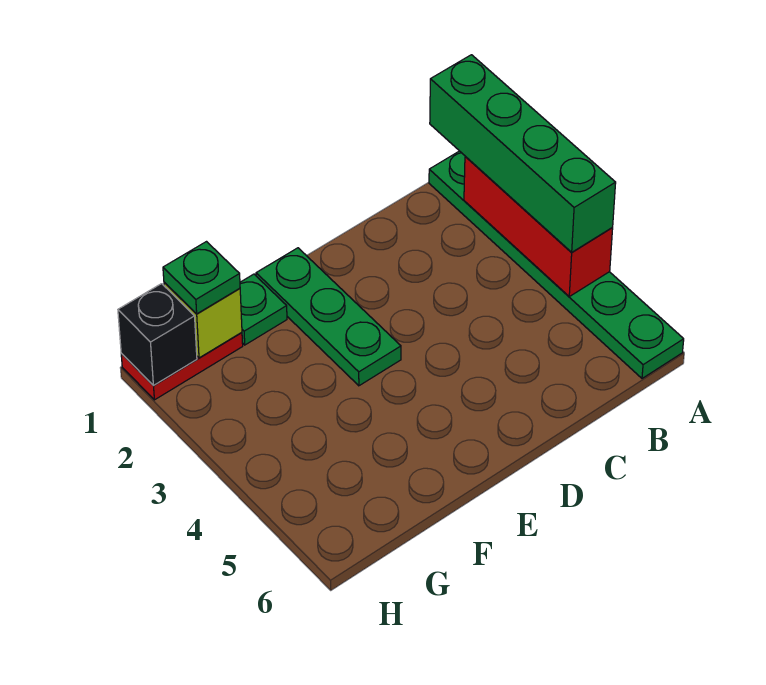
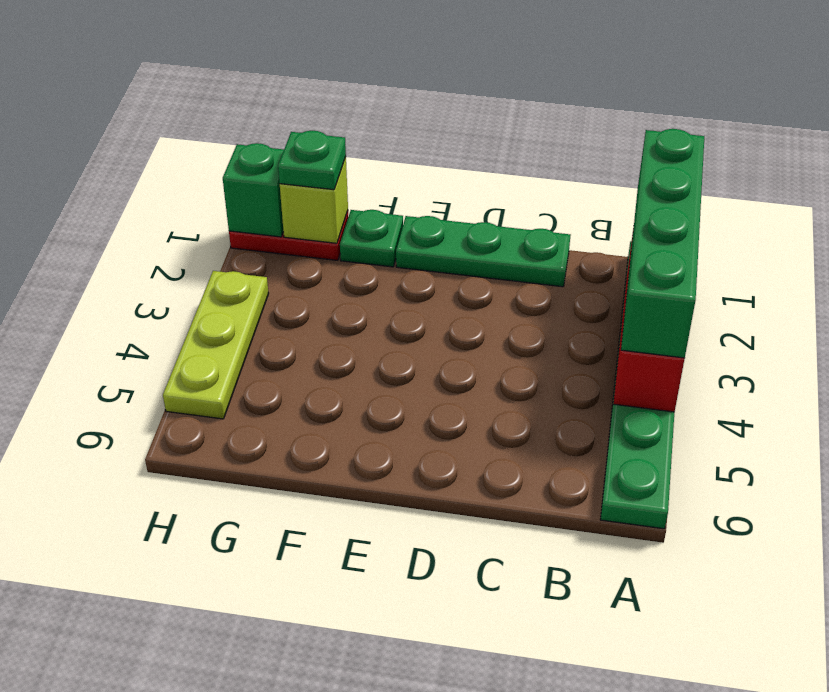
green plate E1:E3 level 1 -> green plate C1:E1 level 1
black brick H1 level 2 -> green brick H1 level 2
none -> lime plate H3:H5 level 1

